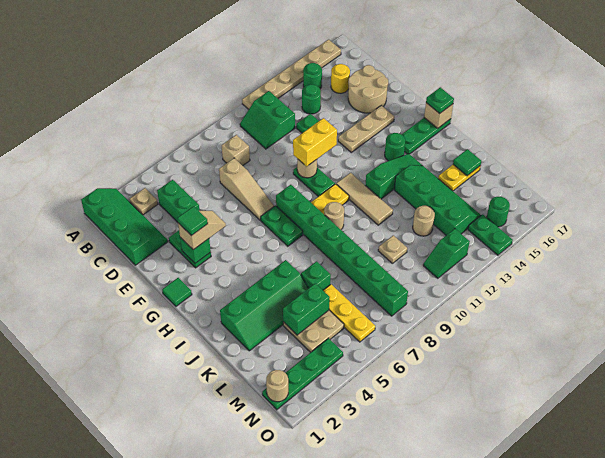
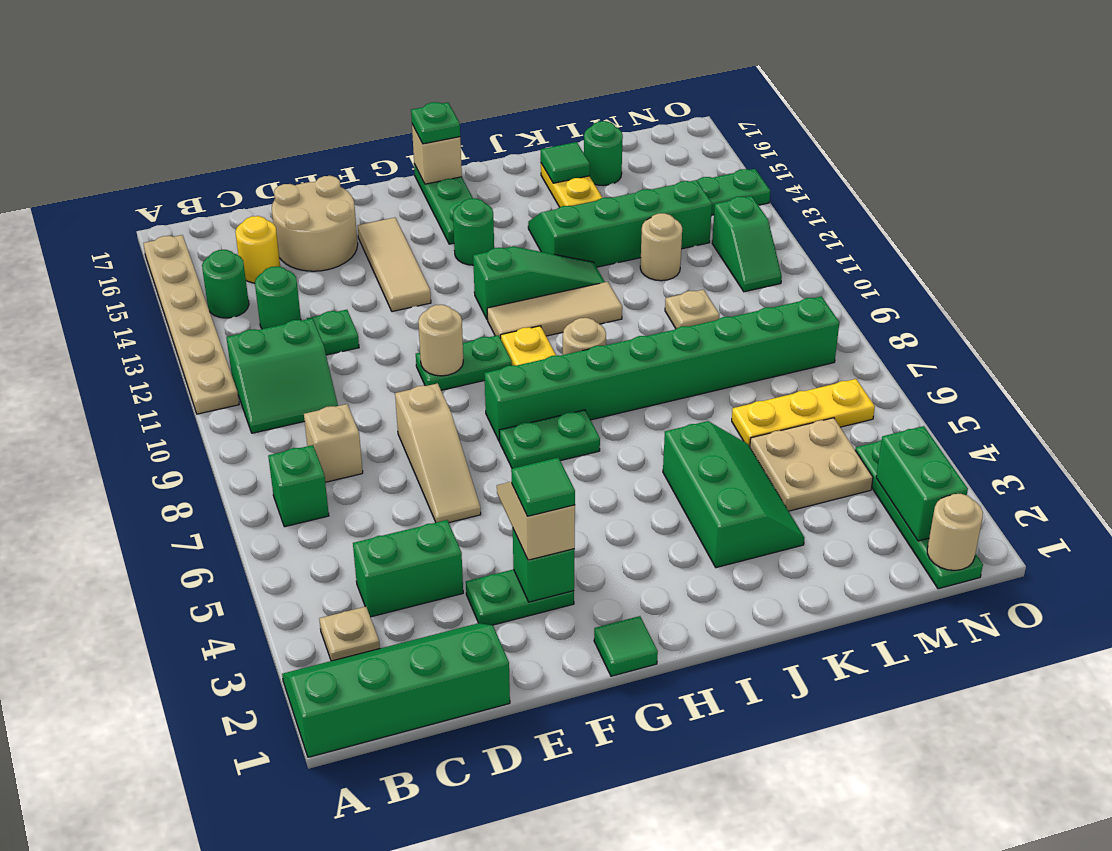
tan slope D7:F7 level 1 top D -> tan slope E6:E8 level 1 top 8
yellow brick F10:F11 level 3 -> none
tan plate F13:F15 level 1 -> tan tile F13:F15 level 1
green slope I12:I14 level 1 top 12 -> green slope H12:J12 level 1 top H
green slope J2:K5 level 1 top J -> green slope J3:K5 level 1 top J
green brick K6 level 1 -> green brick B7 level 1
green brick L4:L5 level 2 -> green brick N2:N3 level 2
green round brick N15 level 1 -> green round brick L16 level 1

